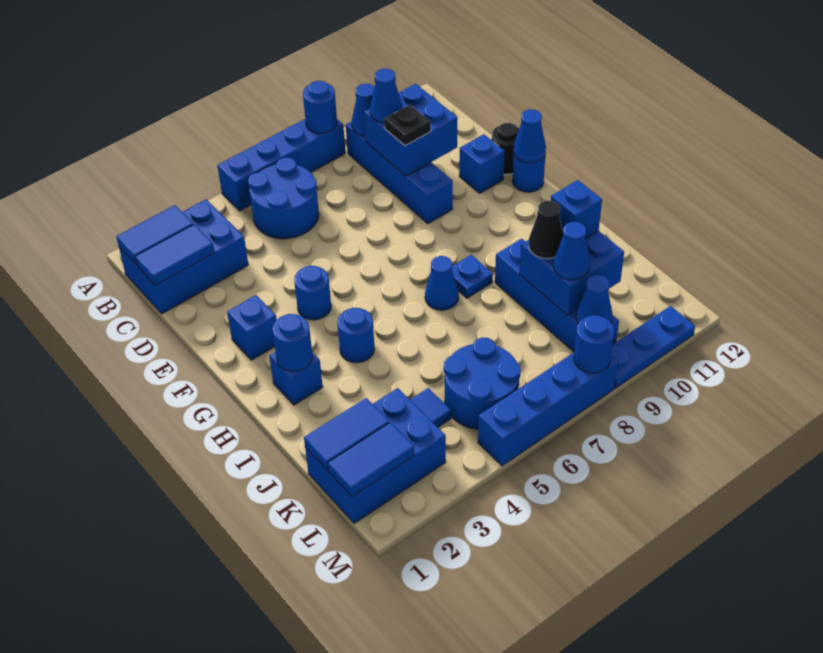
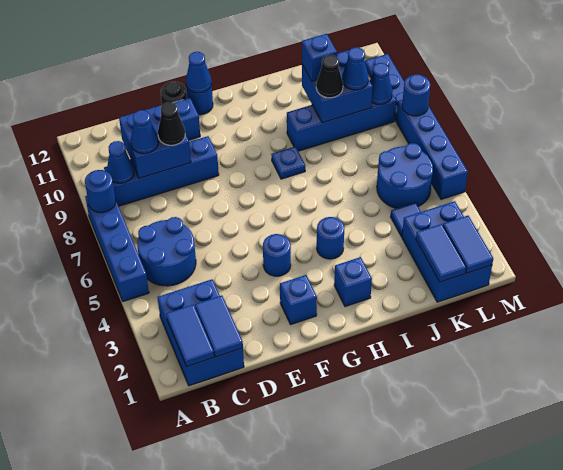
black plate D9 level 3 -> black cone D9 level 3
blue round brick H2 level 2 -> none
blue cone H7 level 1 -> none

